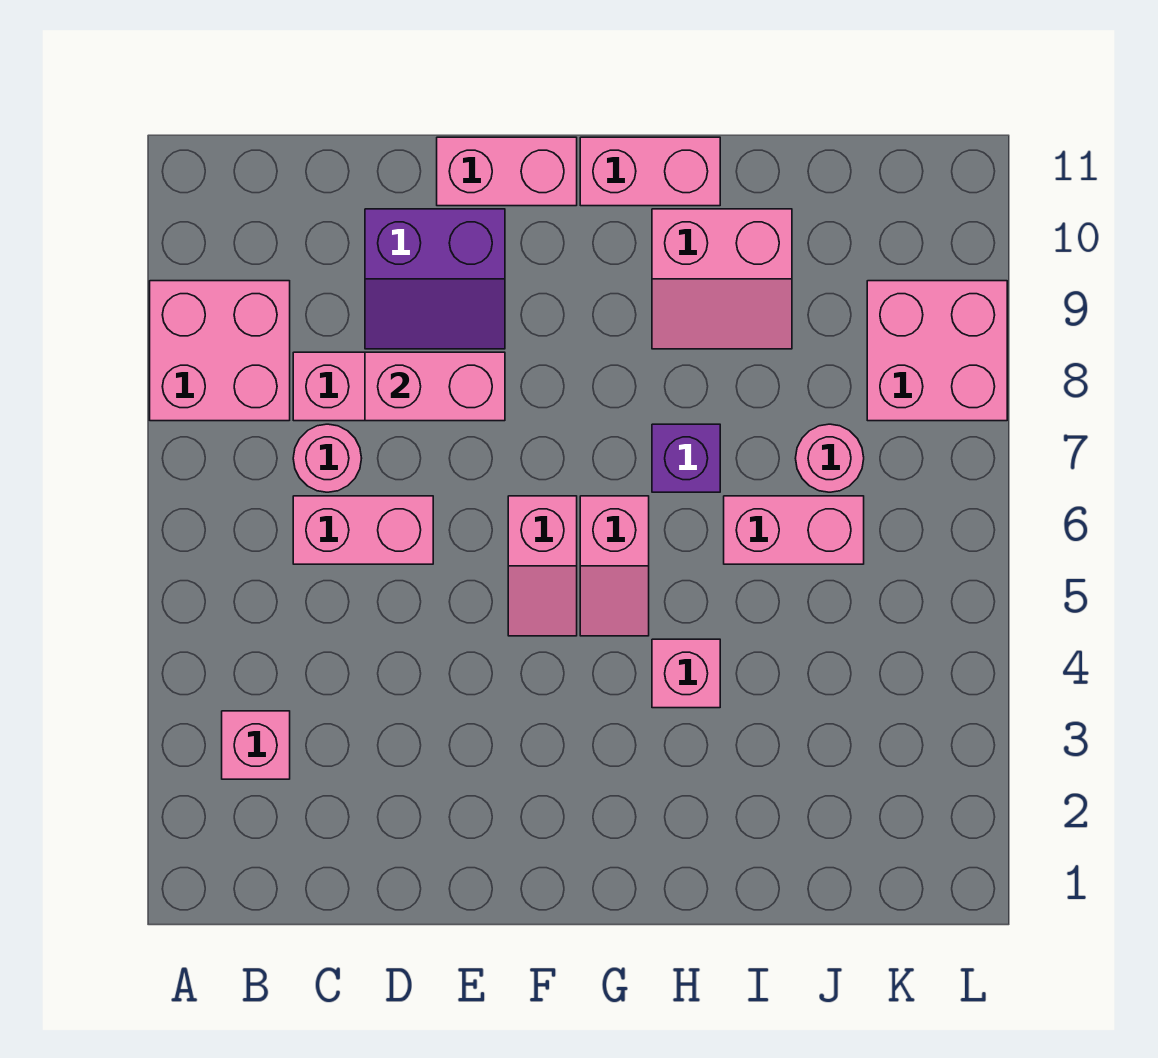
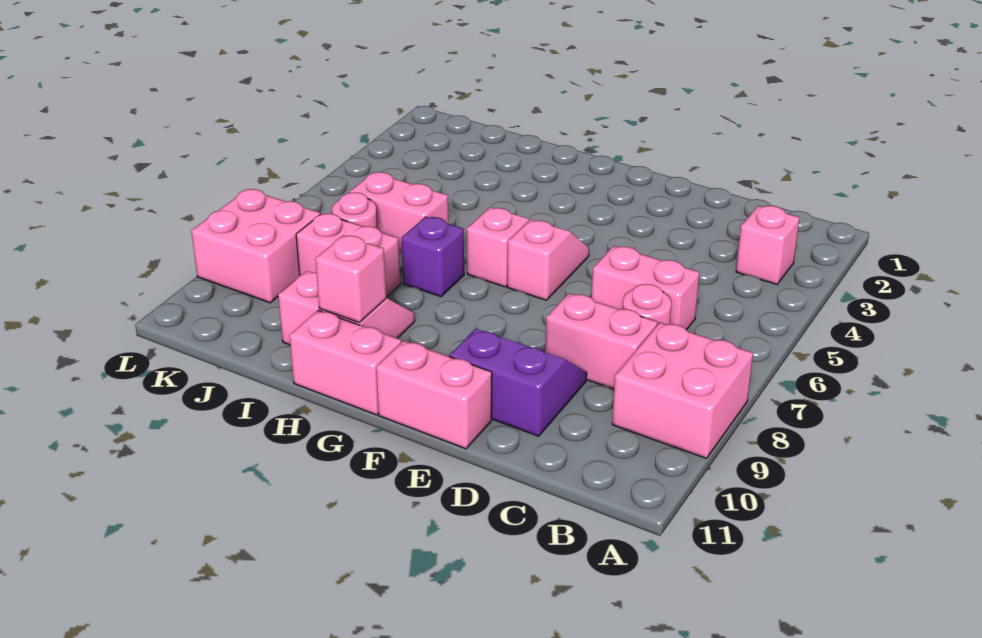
pink brick D8:E8 level 2 -> pink brick I8:J8 level 1
pink brick H4 level 1 -> pink brick H10 level 2

